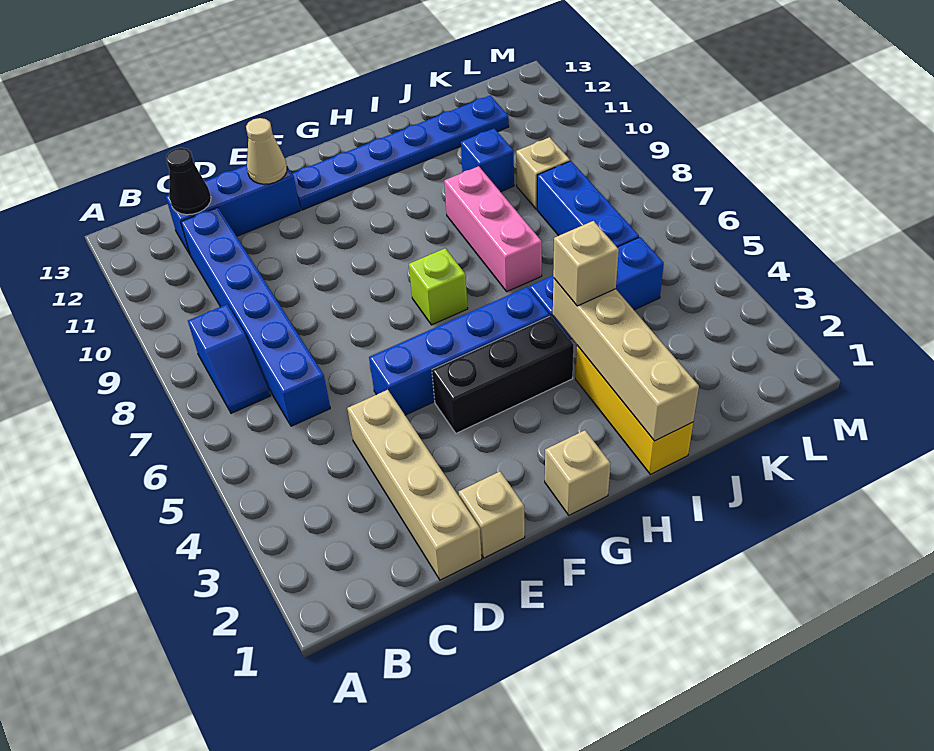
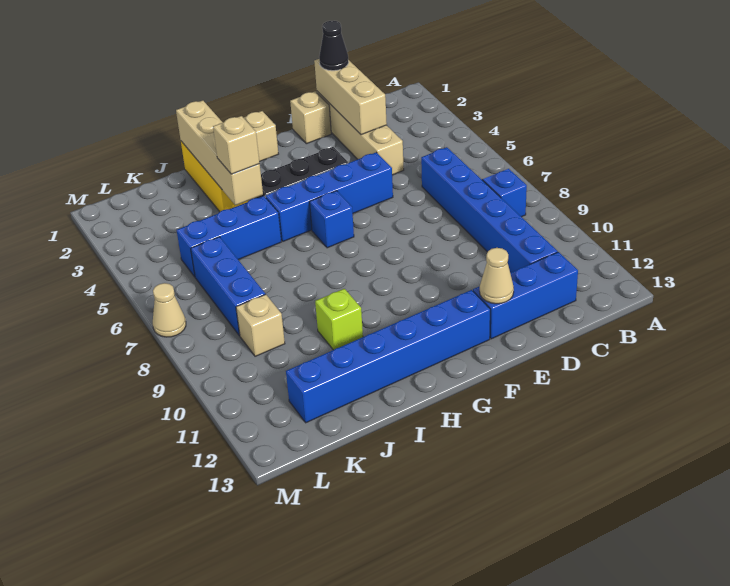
black cone C12 level 2 -> black cone D1 level 3
none -> tan brick D1:D3 level 2
blue plate F12:K12 level 1 -> blue brick F12:K12 level 1
lime brick G7 level 1 -> lime brick I10 level 1
pink brick I7:I9 level 1 -> none
blue brick J10 level 1 -> blue brick G6 level 1
none -> tan cone M7 level 1

